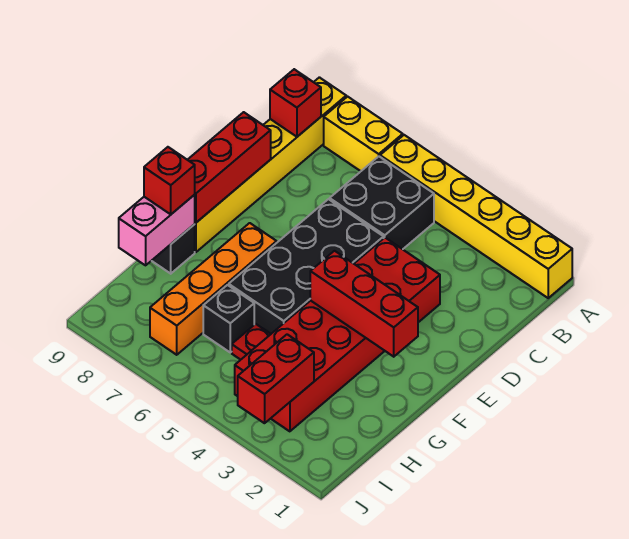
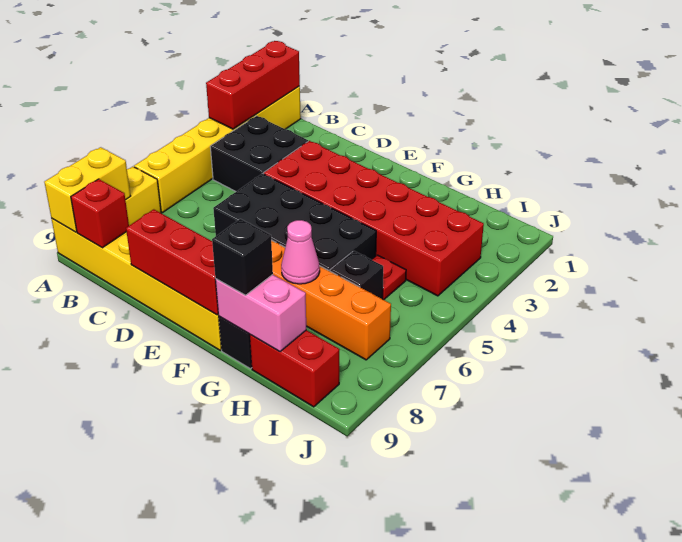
none -> yellow brick A8:A9 level 2
black brick B5:C6 level 1 -> black brick B3:C4 level 1
red brick F2:F4 level 2 -> red brick A1:A3 level 2
none -> pink cone G7 level 2
red brick G9 level 3 -> black brick G9 level 3
red brick I3:J3 level 2 -> red brick H9:I9 level 1

